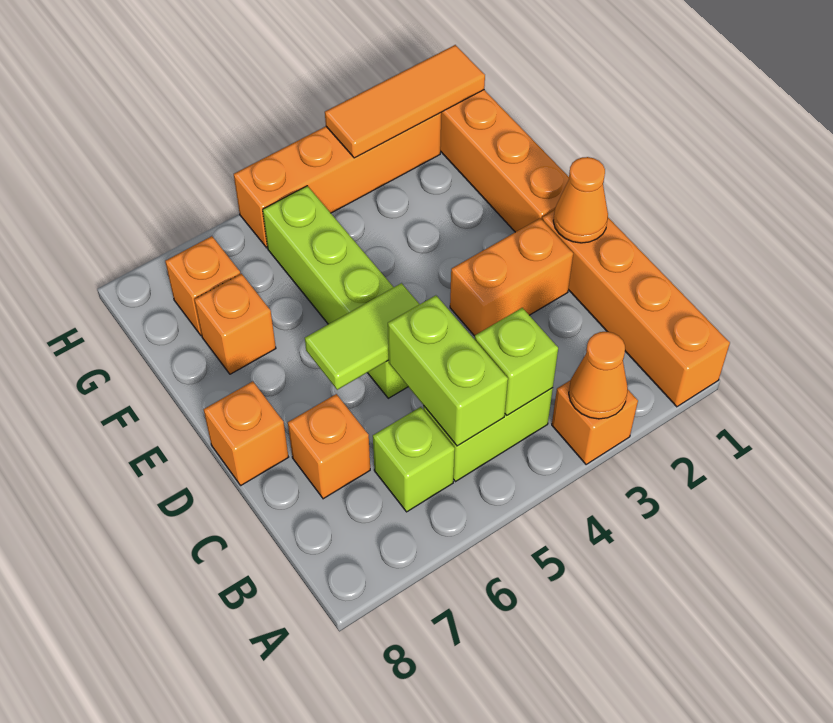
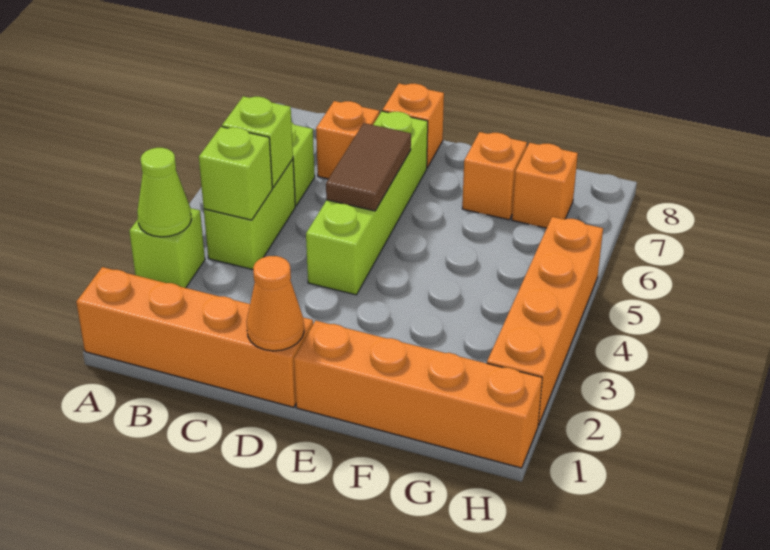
orange brick A3 level 1 -> lime brick A3 level 1
orange cone A3 level 2 -> lime cone A3 level 2
lime brick B5:C5 level 2 -> lime brick B5 level 2
orange brick D2:D3 level 1 -> none
lime brick D5:G5 level 1 -> lime brick D4:D7 level 1
lime tile D5:D6 level 2 -> brown tile D5:D6 level 2
orange tile H1:H3 level 2 -> none

